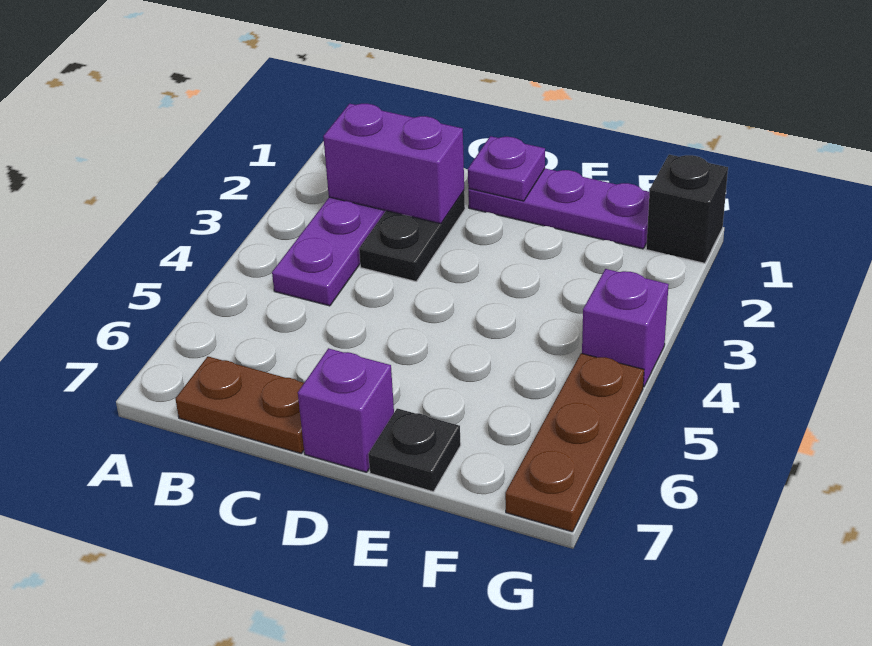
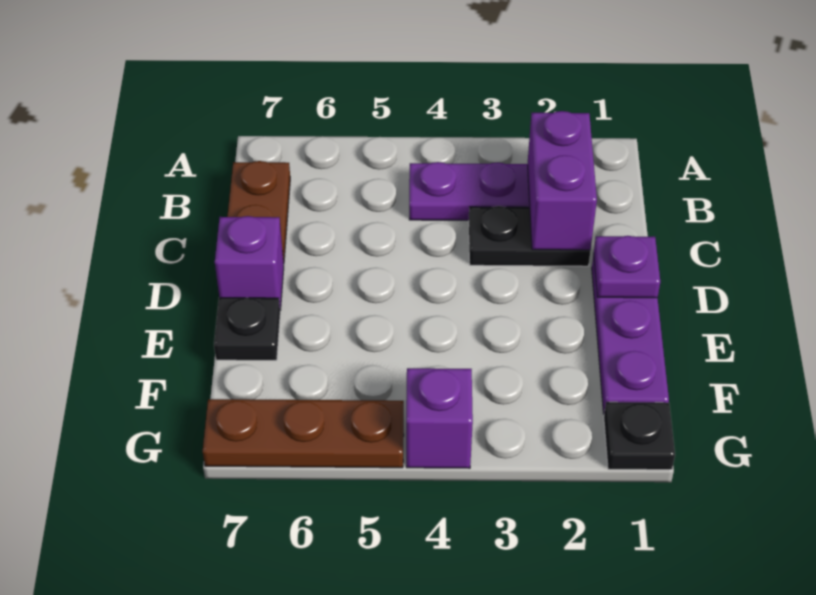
black brick G1 level 1 -> black plate G1 level 1

